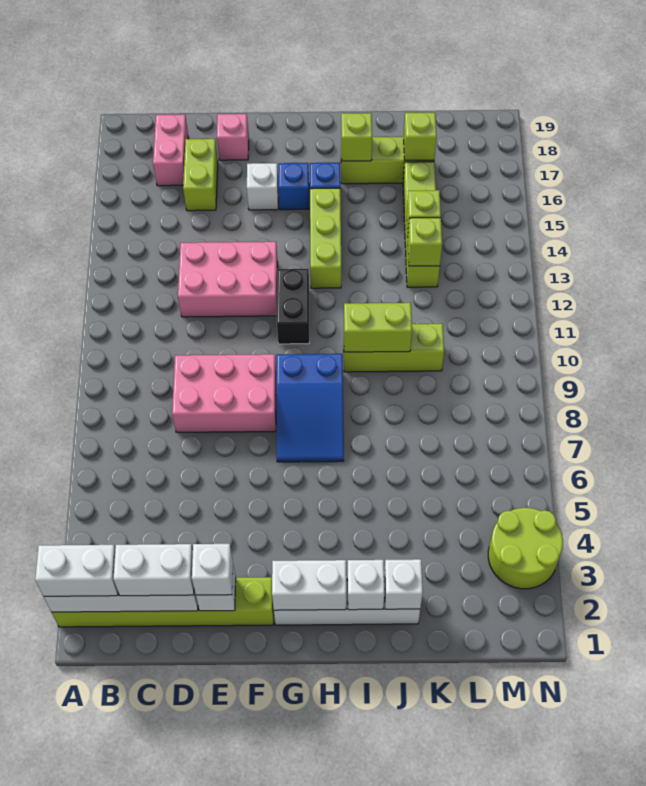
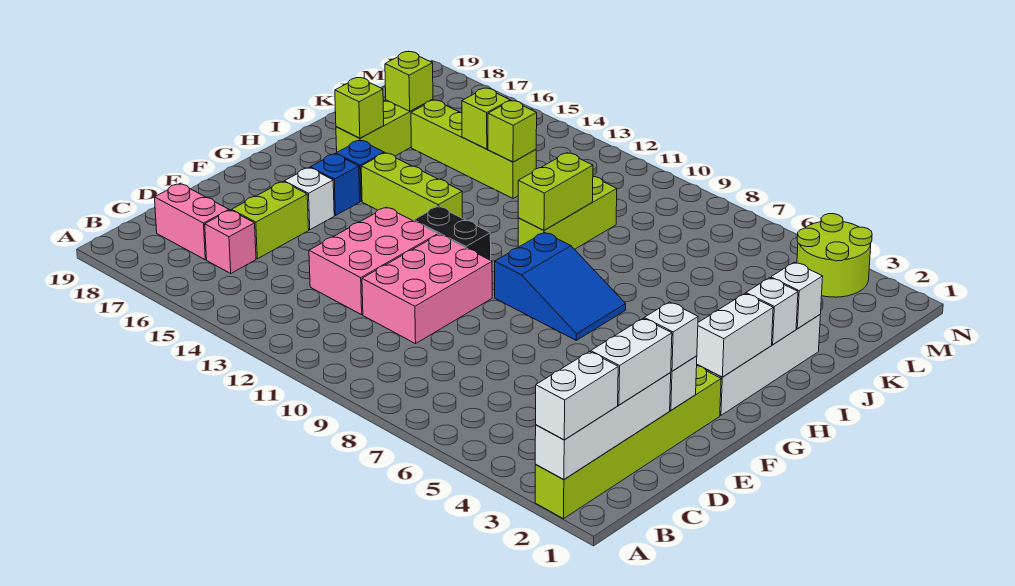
pink brick D8:F9 level 1 -> pink brick D10:F11 level 1
lime brick D16:D17 level 1 -> lime brick D16:E16 level 1
pink brick E18 level 1 -> pink brick C16 level 1

